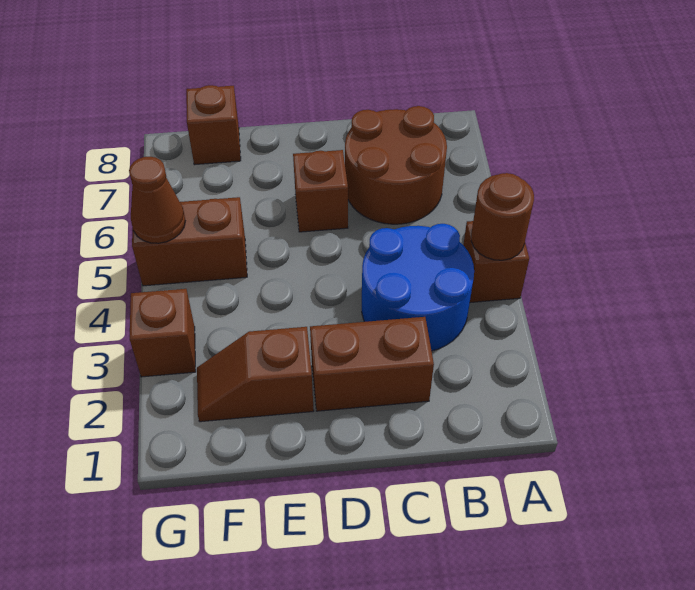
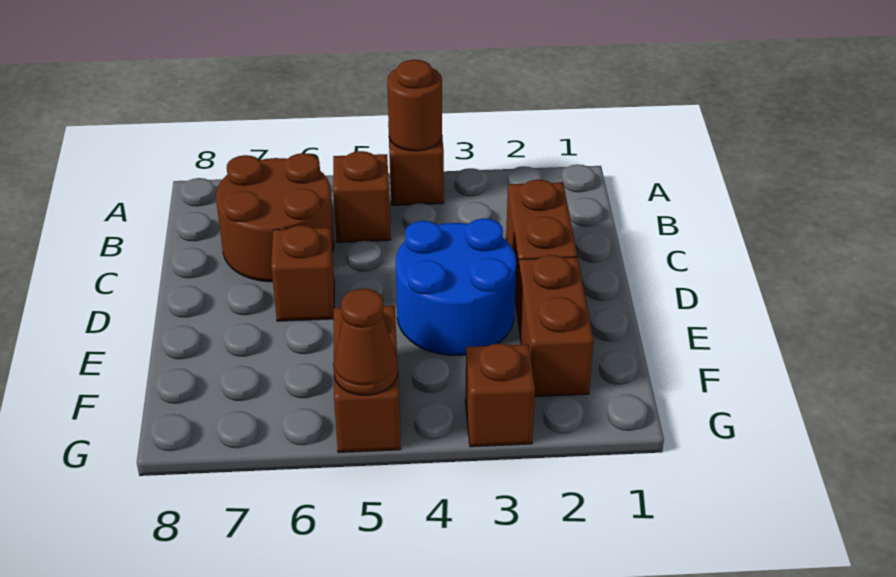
blue round brick B3:C4 level 1 -> blue round brick D3:E4 level 1
brown slope E2:F2 level 1 top E -> brown brick E2:F2 level 1
brown brick F8 level 1 -> brown brick B5 level 1

